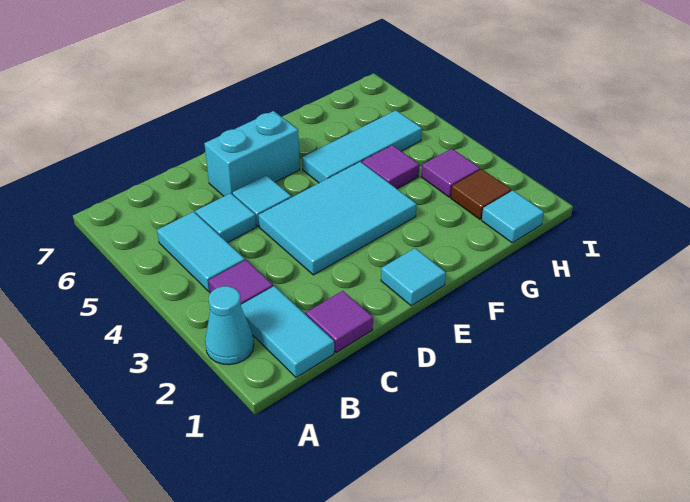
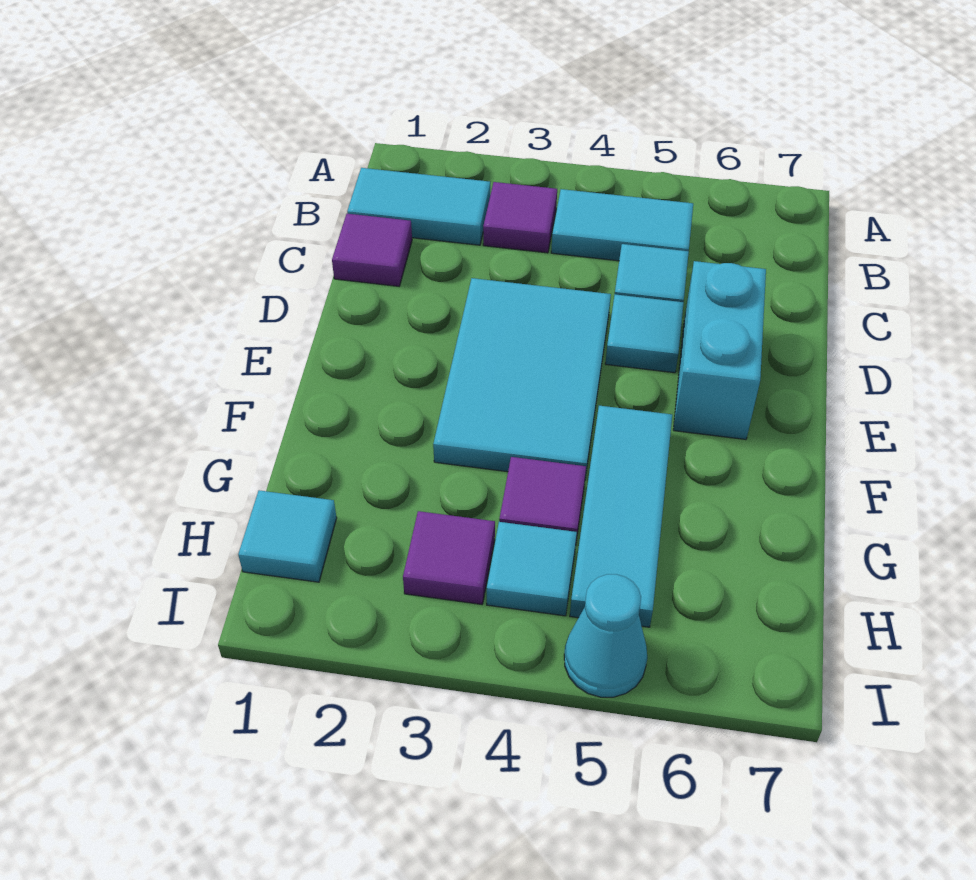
cyan cone A2 level 1 -> cyan cone I5 level 1
cyan tile E1 level 1 -> cyan tile H4 level 1
brown tile H2 level 1 -> none

